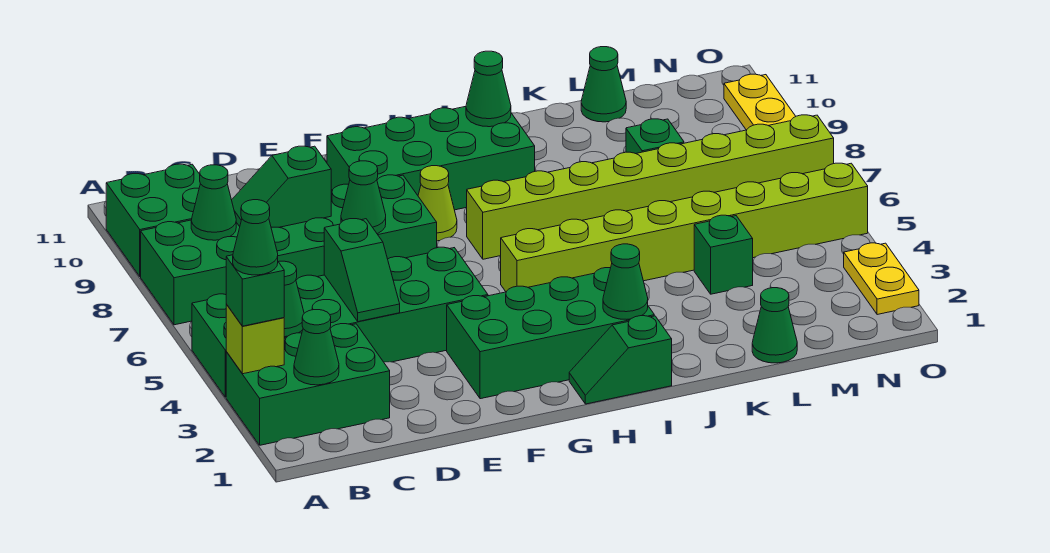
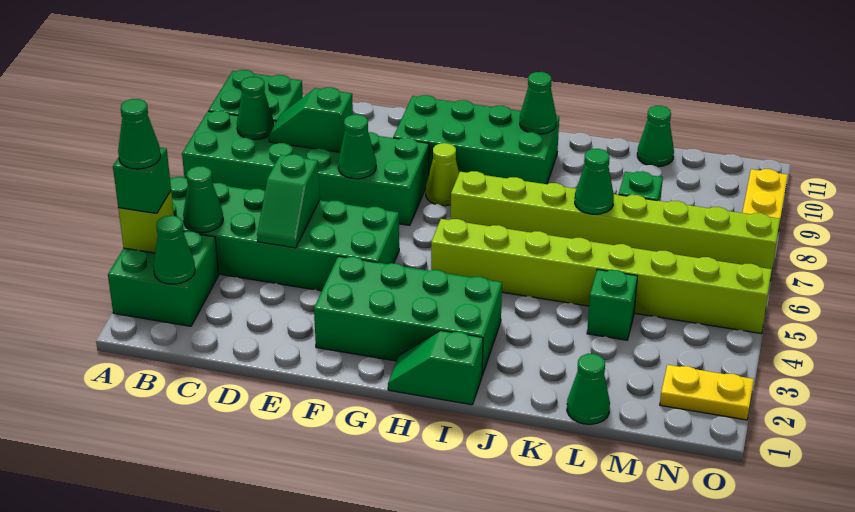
green brick A2:C3 level 1 -> green brick A2:B3 level 1
green cone I2 level 2 -> green cone K7 level 2
yellow plate O2:O3 level 1 -> yellow plate N2:O2 level 1

